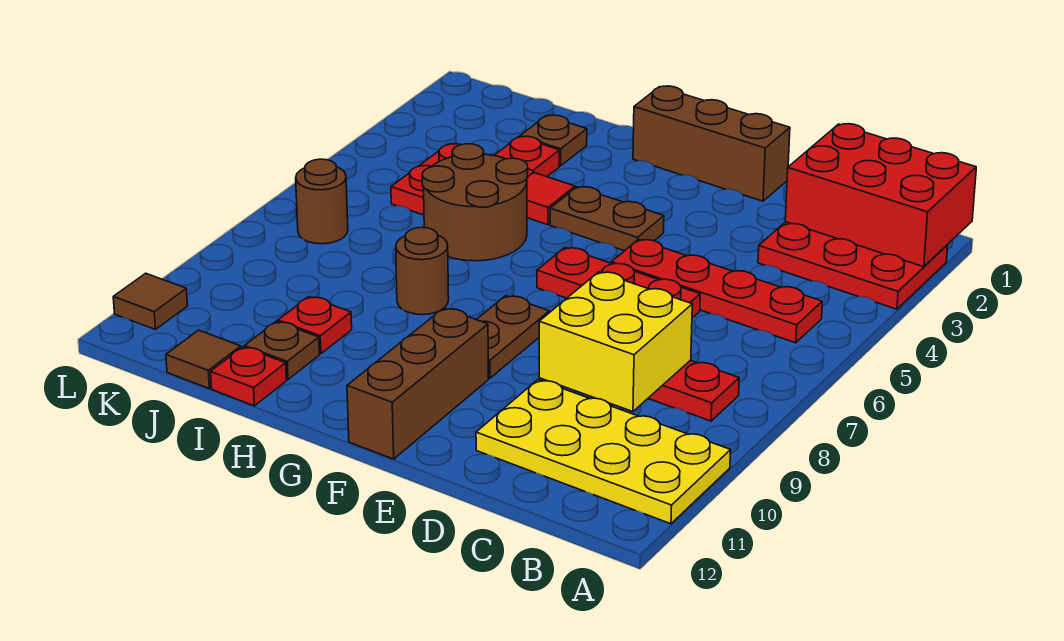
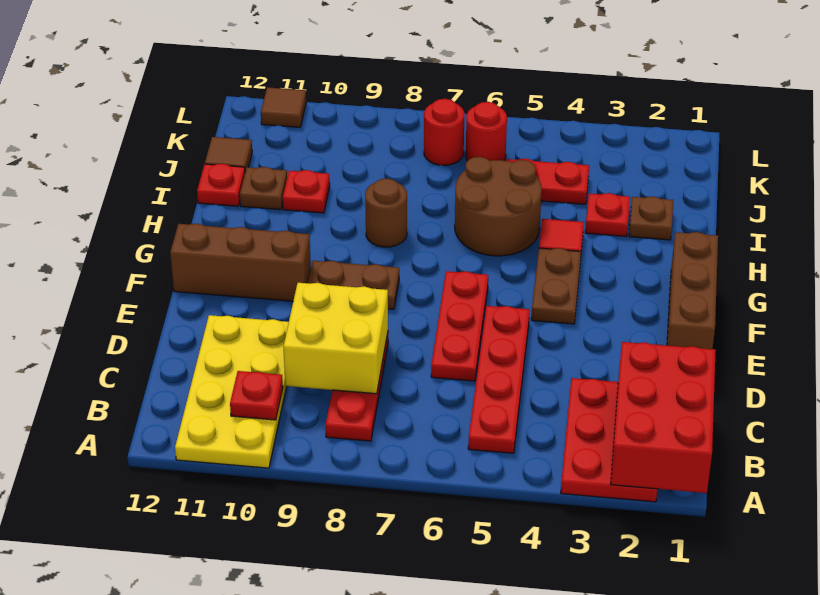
none -> red plate B10 level 2
none -> red round brick K6 level 1
brown round brick K7 level 1 -> red round brick K7 level 1

